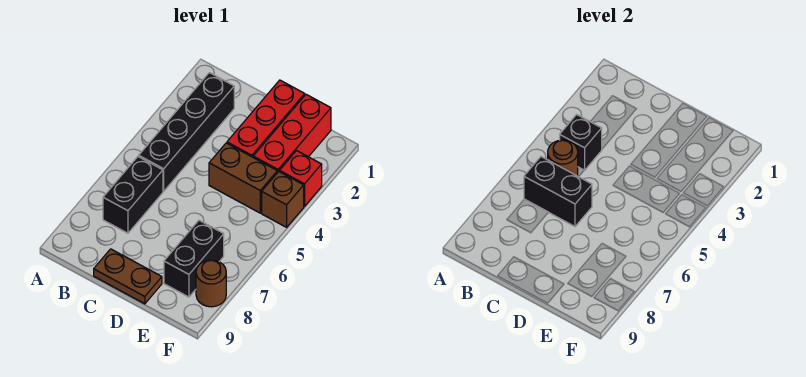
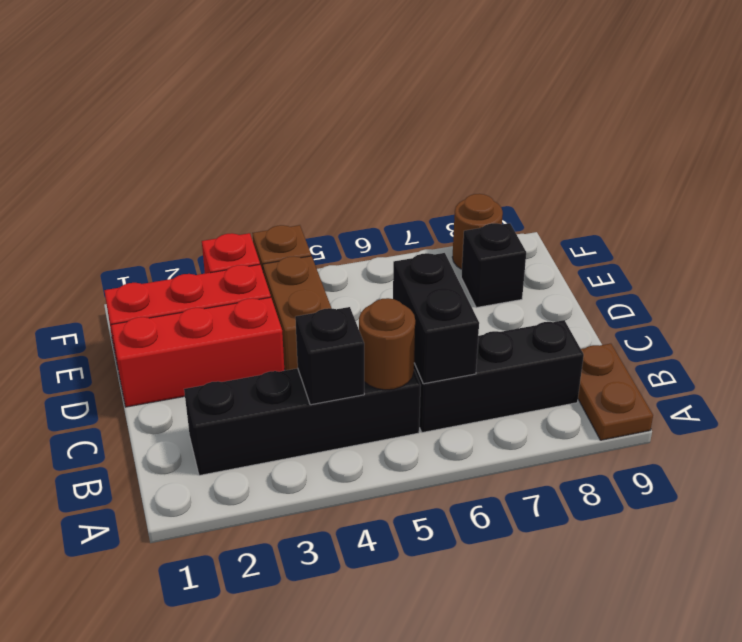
black brick B6:B7 level 1 -> black brick B6:B8 level 1
brown plate C9:D9 level 1 -> brown plate A9:B9 level 1
black brick E7:E8 level 1 -> black brick E8 level 1

